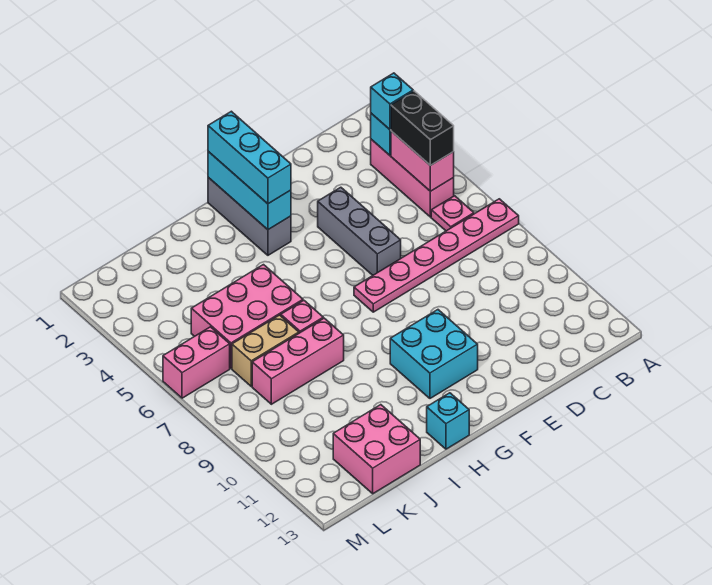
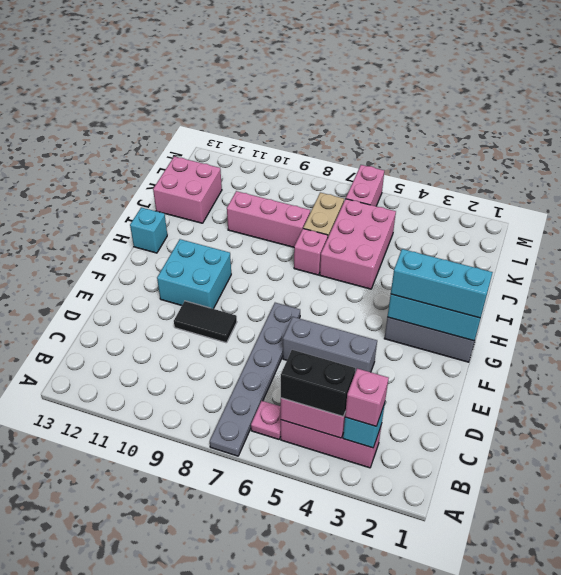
pink plate A7:F7 level 1 -> grey plate A7:F7 level 1
cyan brick B3 level 3 -> pink brick B3 level 3
none -> black tile E9:E10 level 1
pink brick I8:K8 level 1 -> pink brick J8:J10 level 1

